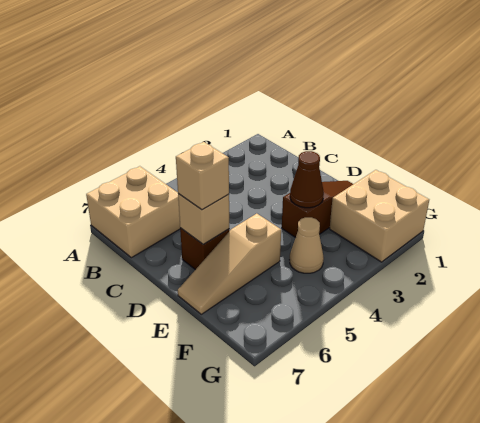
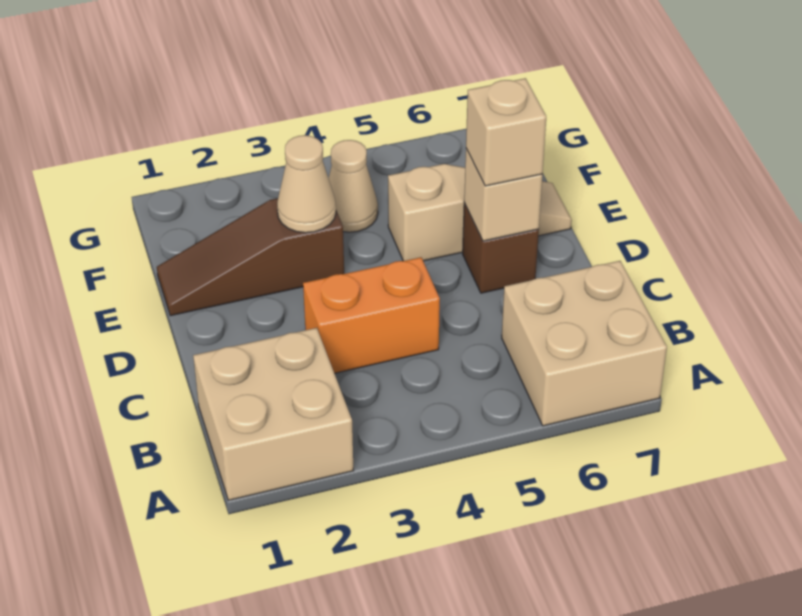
none -> orange brick C3:C4 level 1
brown cone E3 level 2 -> tan cone E3 level 2
tan brick F1:G2 level 1 -> tan brick A1:B2 level 1

